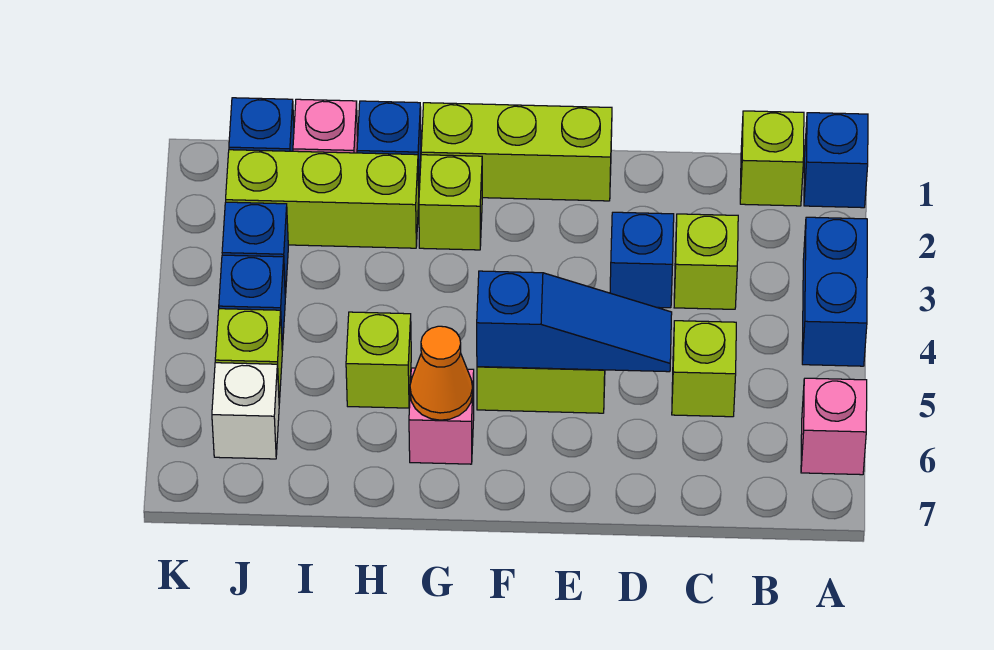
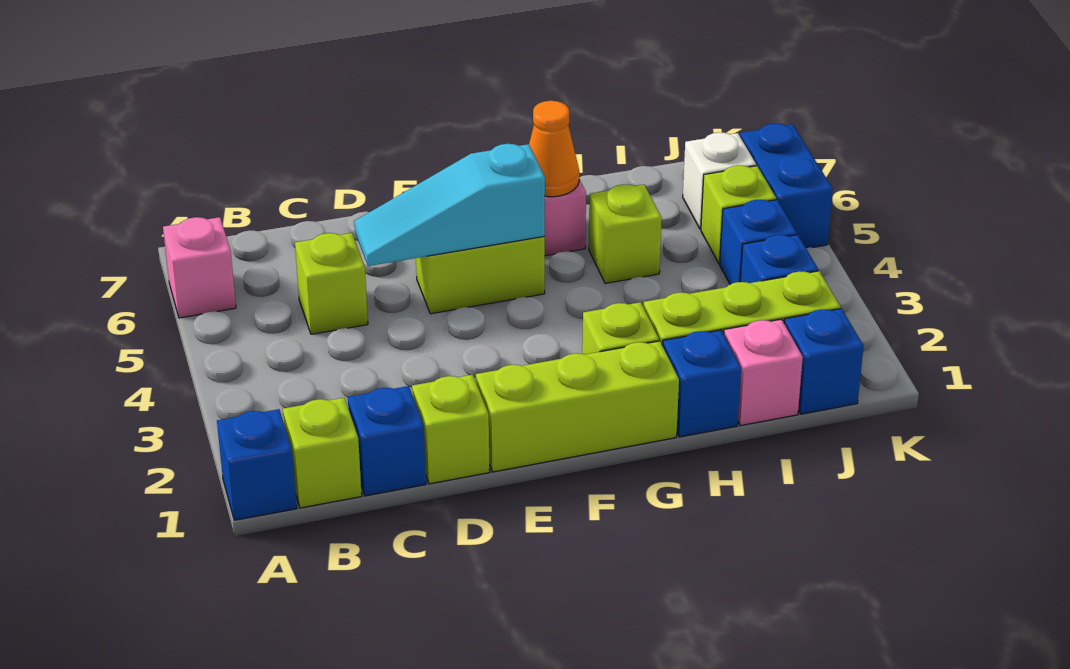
blue brick A3:A4 level 1 -> blue brick K5:K6 level 1
lime brick C3 level 1 -> lime brick D1 level 1
blue brick D3 level 1 -> blue brick C1 level 1
blue slope D5:F5 level 2 top F -> cyan slope D5:F5 level 2 top F

